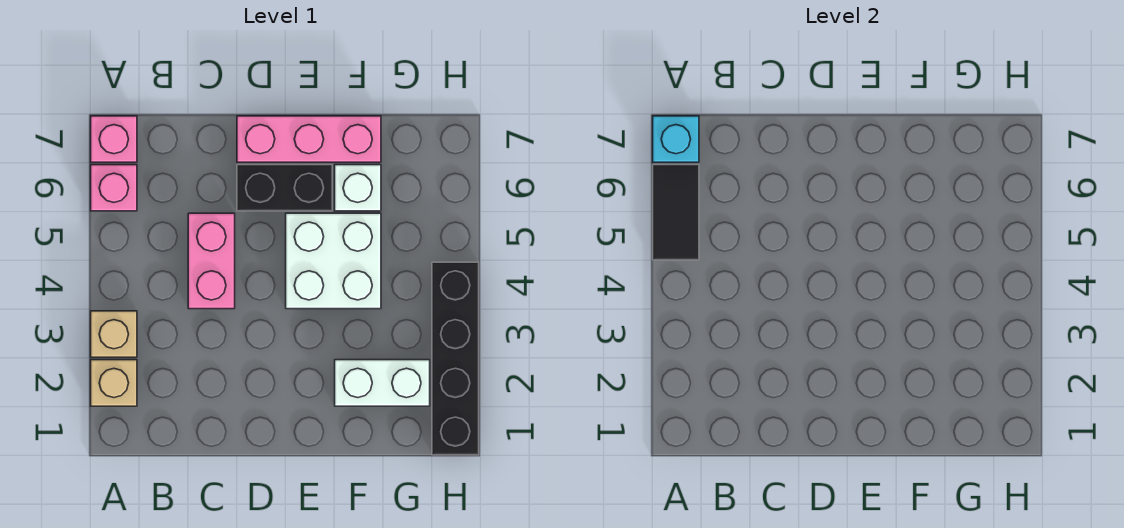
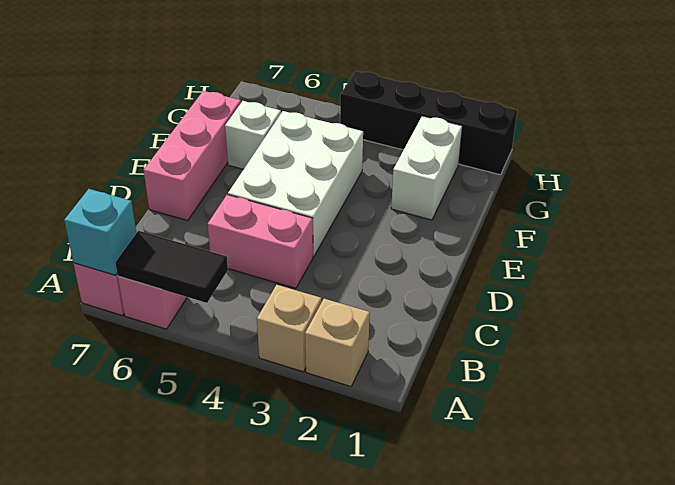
black brick D6:E6 level 1 -> none
white brick E4:F5 level 1 -> white brick D4:F5 level 1

